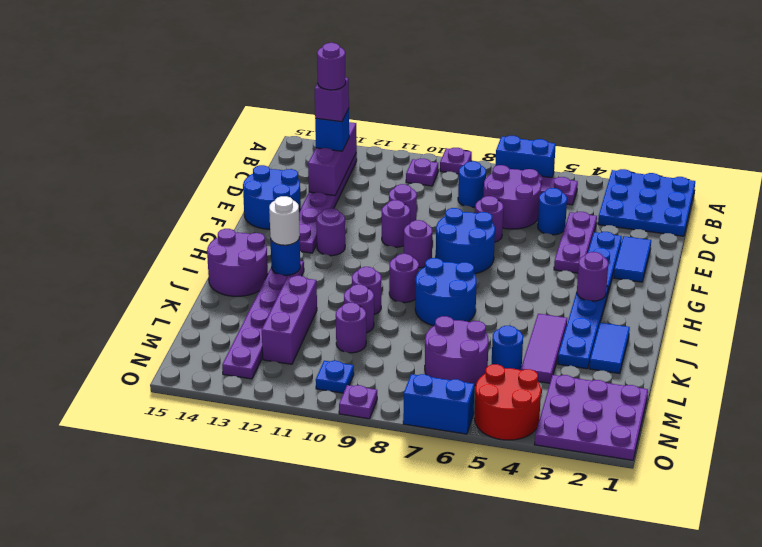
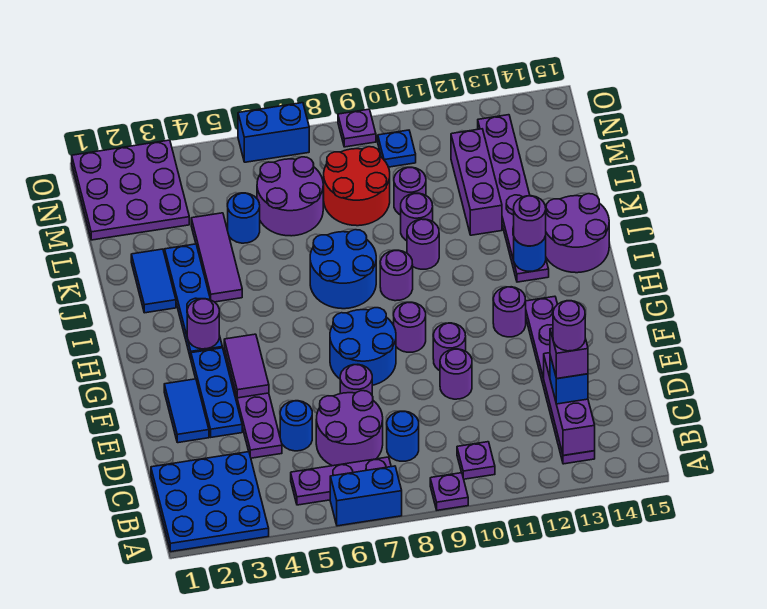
blue round brick E14:F15 level 1 -> none
none -> purple tile F4:G4 level 2
white round brick I13 level 3 -> purple round brick I13 level 3
red round brick N4:O5 level 1 -> red round brick L8:M9 level 1

